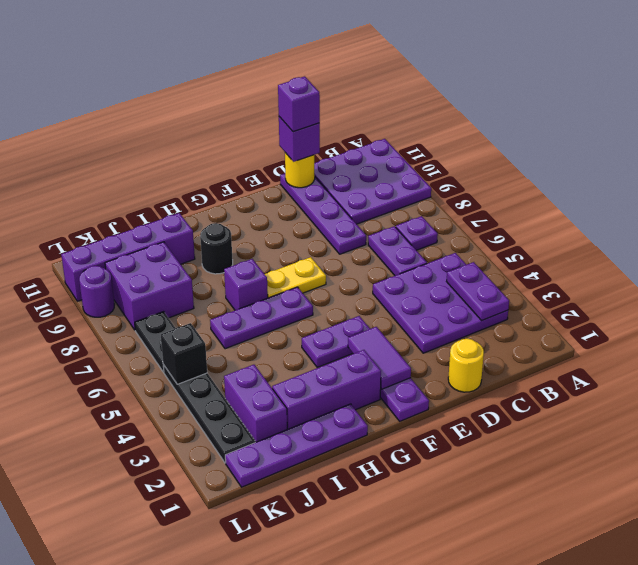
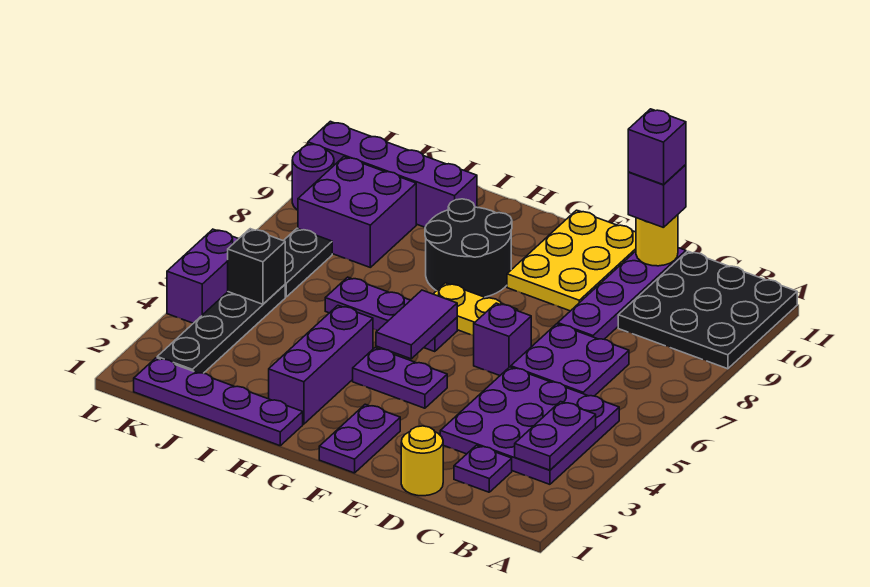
purple plate A9:C11 level 1 -> black plate A9:C11 level 1
purple plate B7 level 1 -> purple plate C2 level 1
purple plate C6:C7 level 1 -> purple plate C6:D7 level 1
none -> yellow plate E9:F11 level 1
purple tile F2:F3 level 2 -> purple tile G5:G6 level 2
purple brick G2:I2 level 1 -> purple brick H2:H4 level 1
purple brick H7 level 1 -> purple brick E6 level 1
black round brick H9 level 1 -> black round brick G8:H9 level 1
purple brick J2:J3 level 1 -> purple brick L4:L5 level 1

